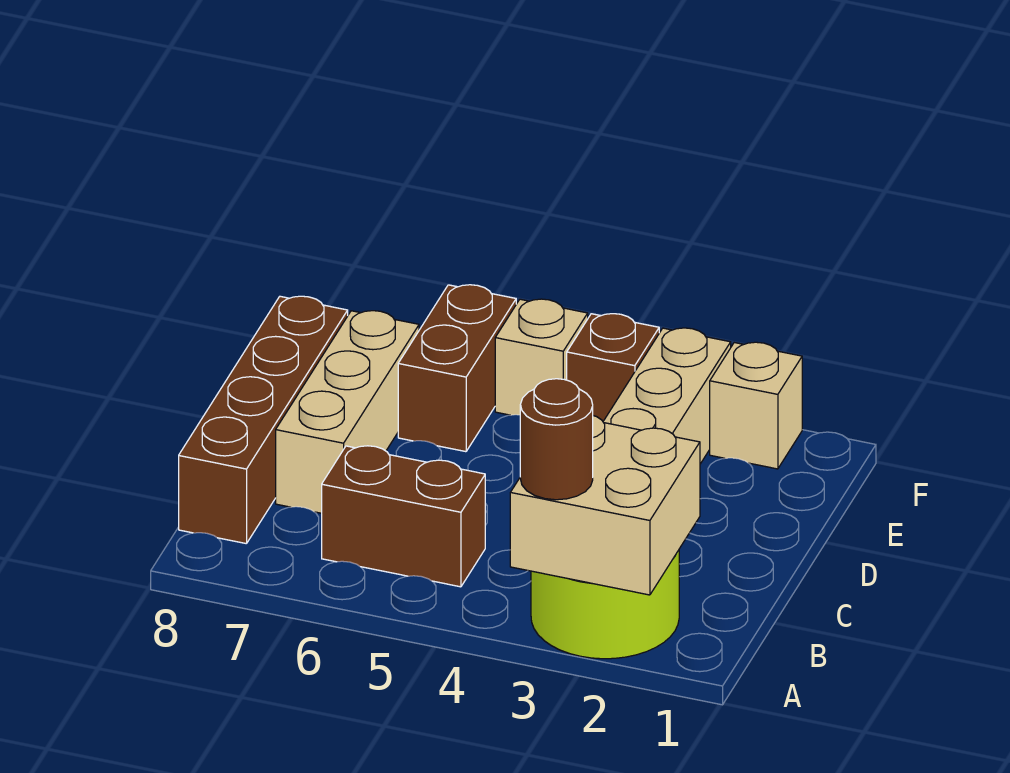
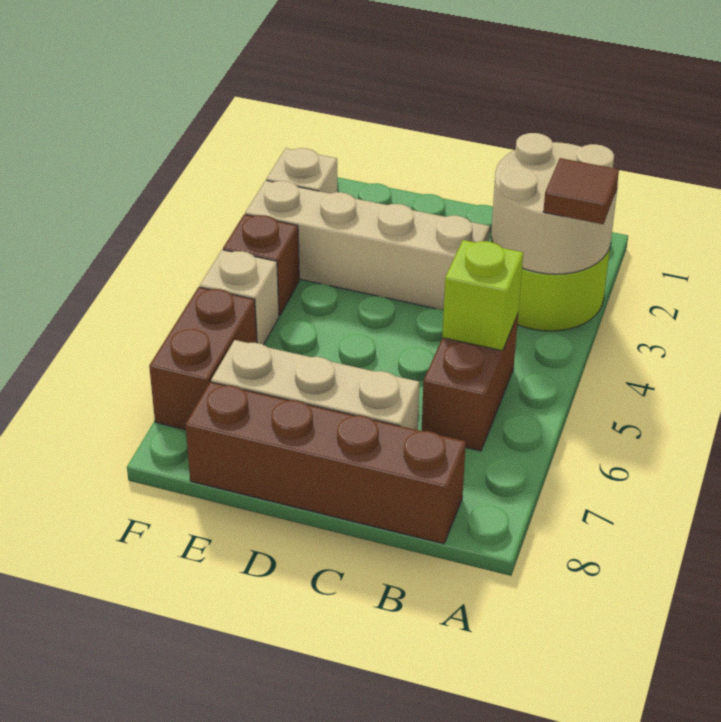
tan brick A2:B3 level 2 -> tan round brick A2:B3 level 2
brown round brick A3 level 3 -> brown tile A3 level 3
none -> lime brick B5 level 2
brown brick E6:F6 level 1 -> brown brick F6:F7 level 1

